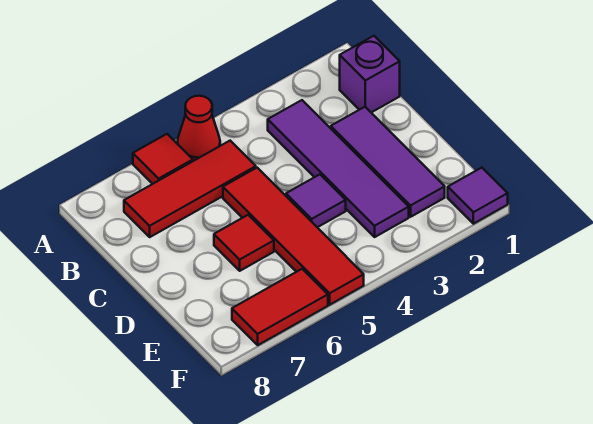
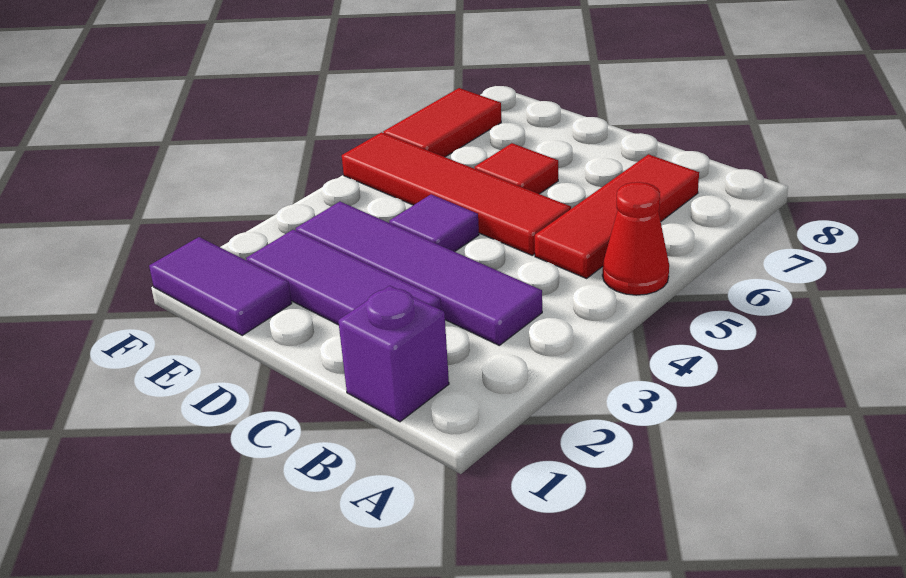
red tile A6 level 1 -> none
purple tile F1 level 1 -> purple tile E1:F1 level 1

